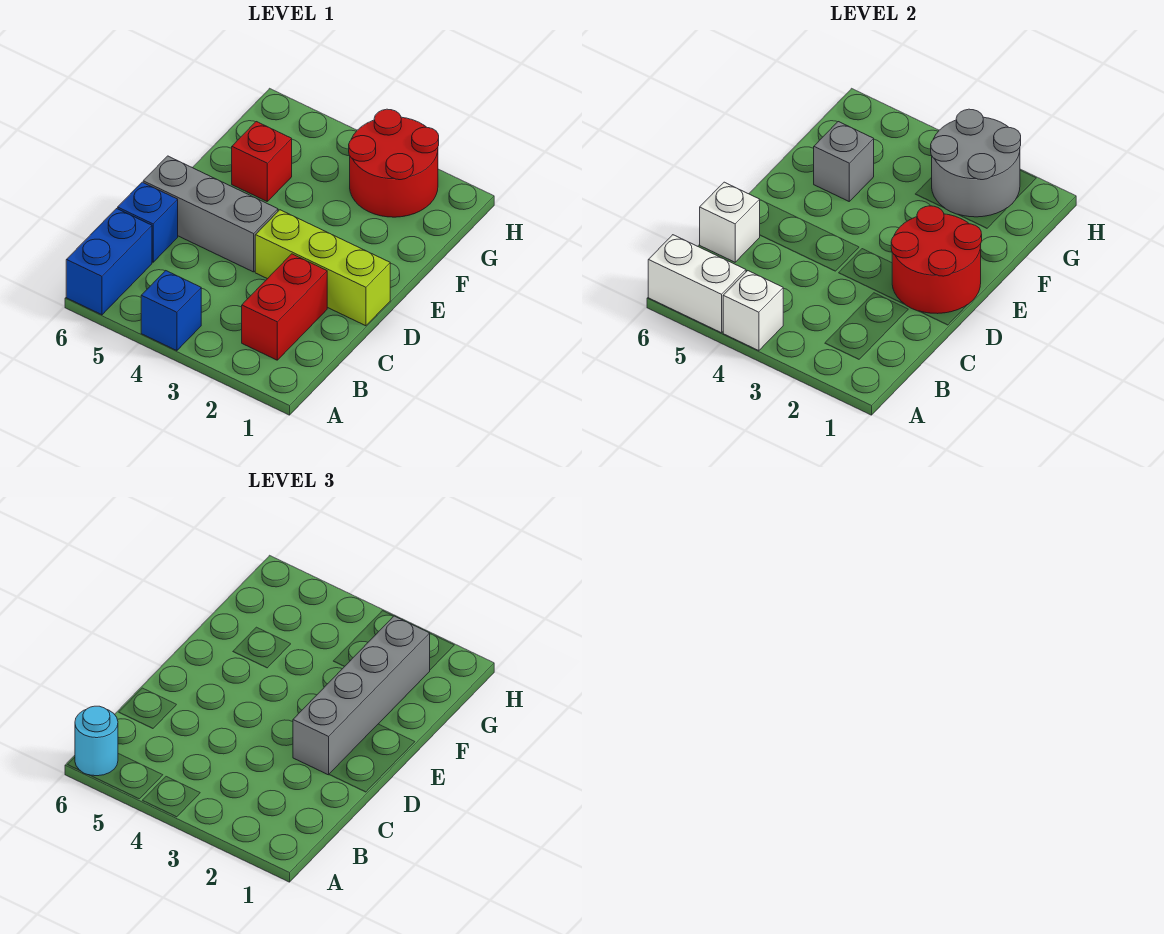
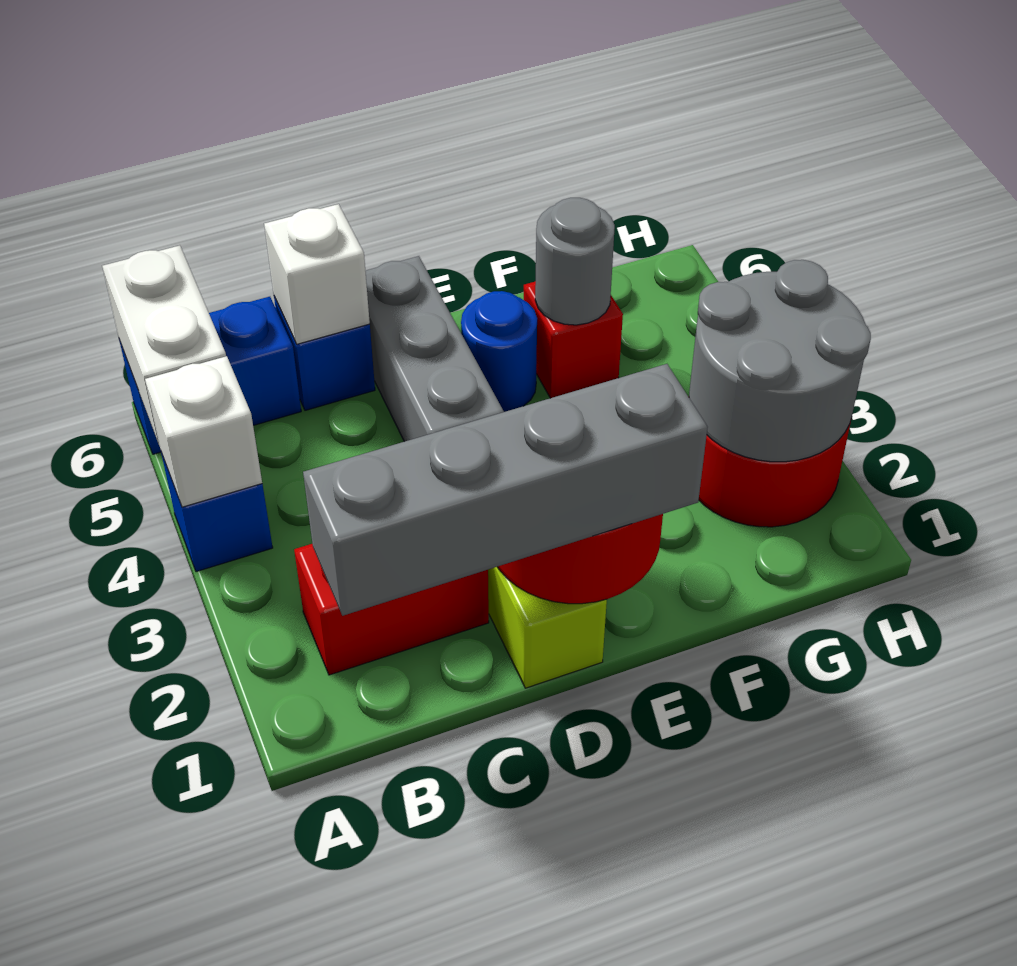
cyan round brick A6 level 3 -> none
grey brick D2:G2 level 3 -> grey brick B1:E1 level 3
none -> blue round brick E5 level 1
grey brick F5 level 2 -> grey round brick F5 level 2

